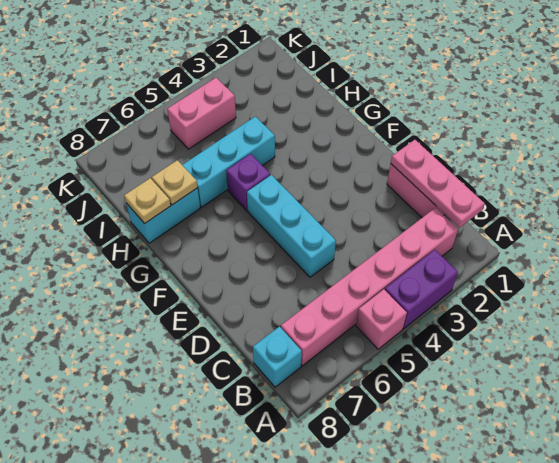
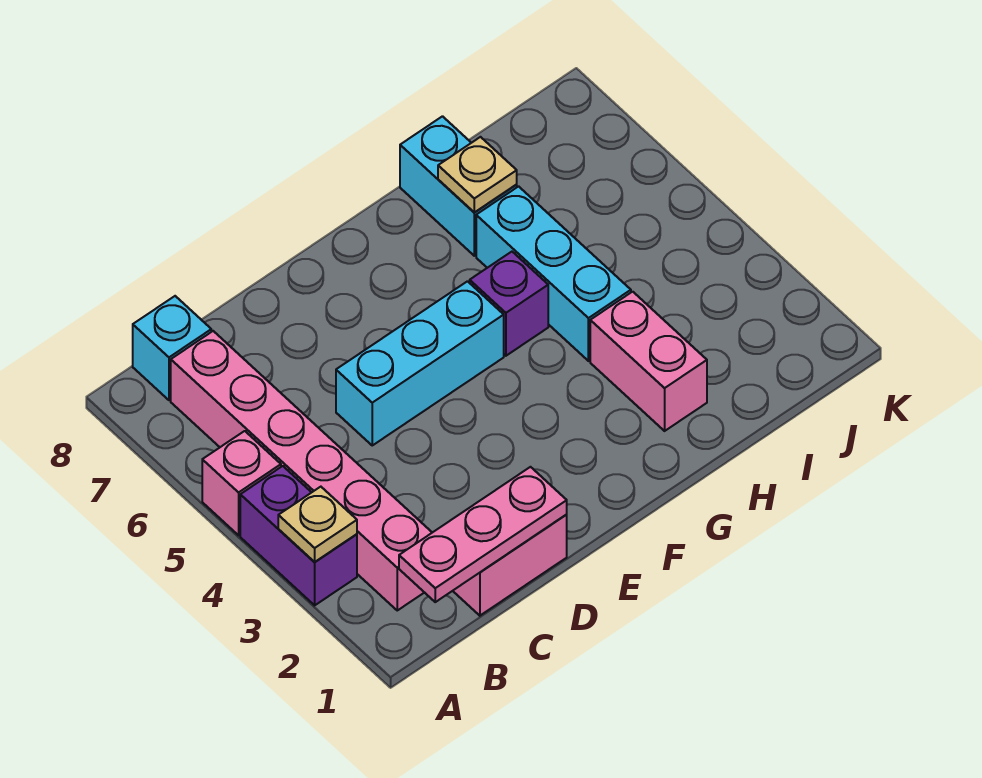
tan plate H8 level 2 -> tan plate A3 level 2
pink brick J4:J5 level 1 -> pink brick H2:H3 level 1

